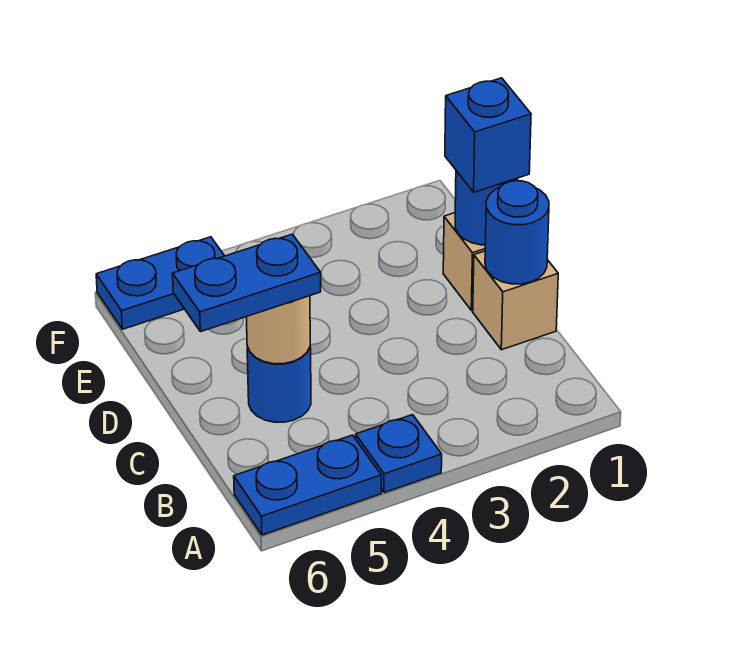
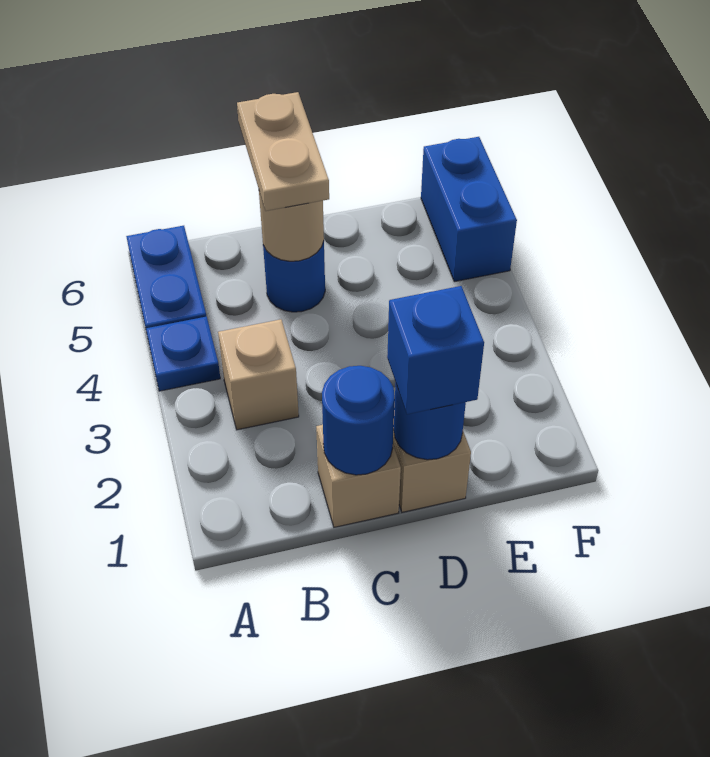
none -> tan brick B3 level 1
blue plate C5:C6 level 3 -> tan plate C5:C6 level 3
blue plate F5:F6 level 1 -> blue brick F5:F6 level 1

